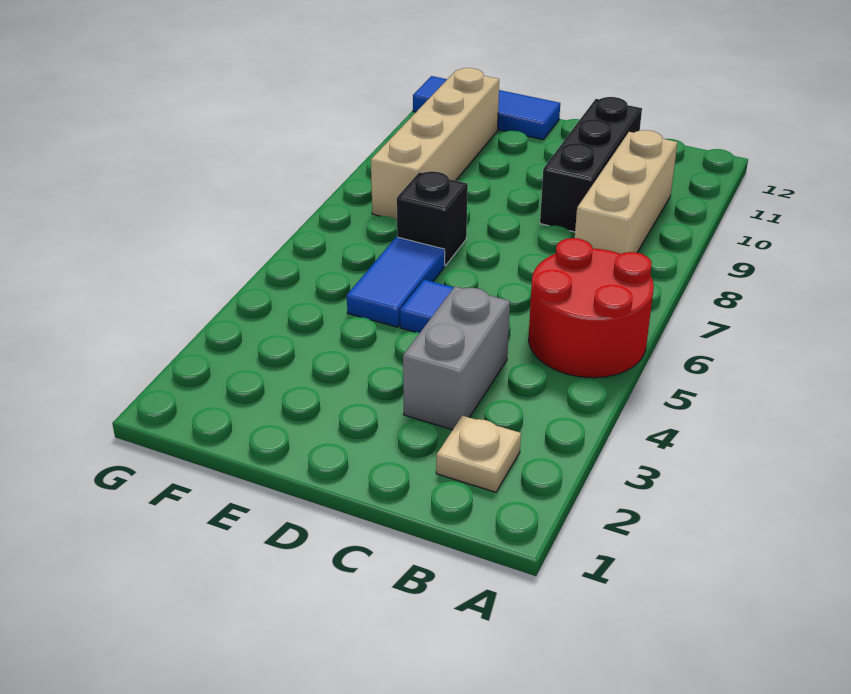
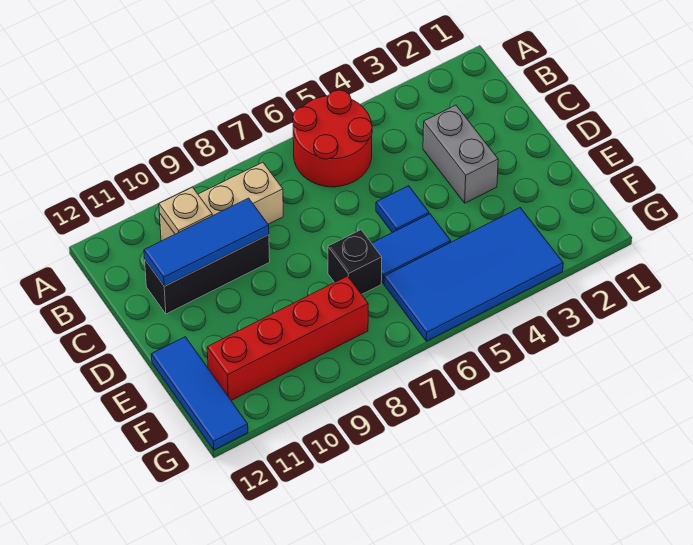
tan plate B2 level 1 -> tan plate B10 level 2
grey brick C3:C4 level 1 -> grey brick C3:D3 level 1
none -> blue tile C9:C11 level 2
none -> blue tile F3:G6 level 1
tan brick F8:F11 level 1 -> red brick F8:F11 level 1

